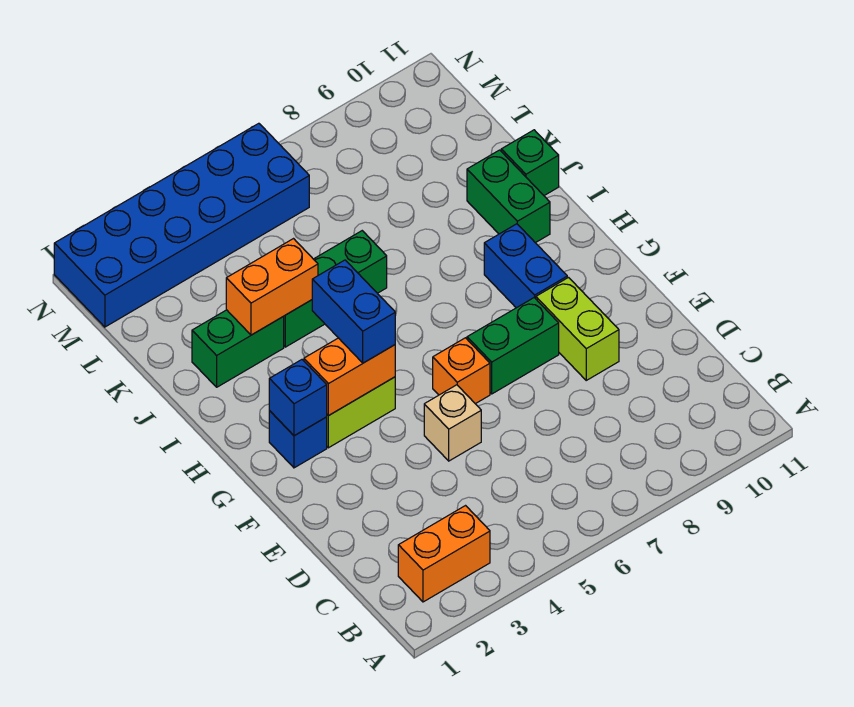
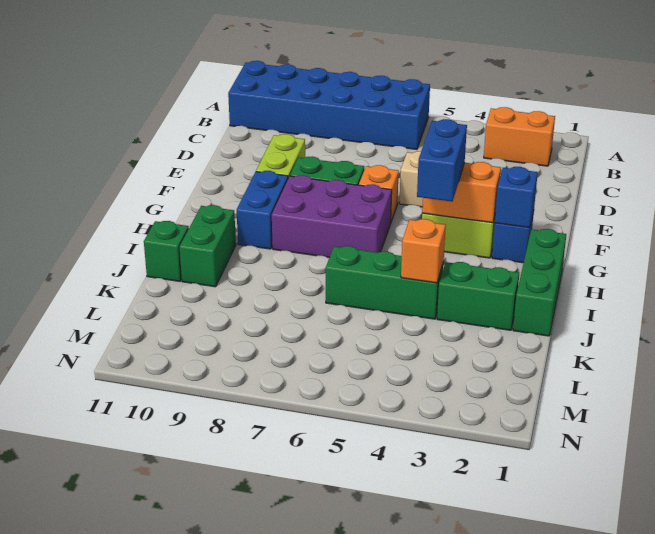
none -> purple brick G6:H8 level 1
none -> green brick H1:J1 level 1
orange brick J3:J4 level 2 -> orange brick J4 level 2
blue brick M1:N6 level 1 -> blue brick A6:B11 level 1

